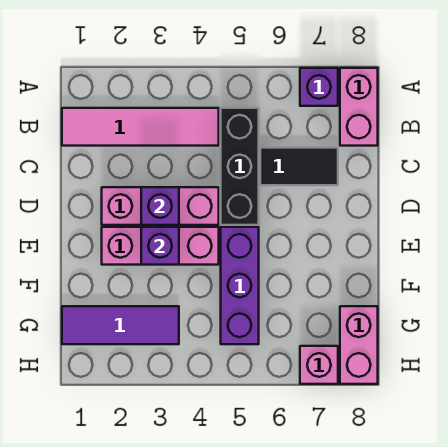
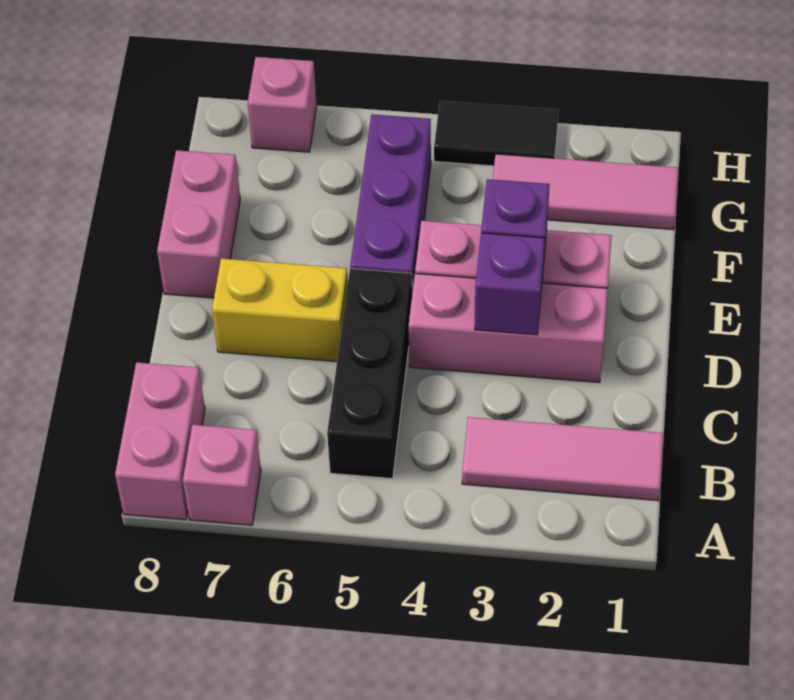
purple brick A7 level 1 -> pink brick A7 level 1
pink tile B1:B4 level 1 -> pink tile B1:B3 level 1
black tile C6:C7 level 1 -> black tile H3:H4 level 1
none -> yellow brick D6:D7 level 1
purple tile G1:G3 level 1 -> pink tile G1:G3 level 1
pink brick G8:H8 level 1 -> pink brick E8:F8 level 1

